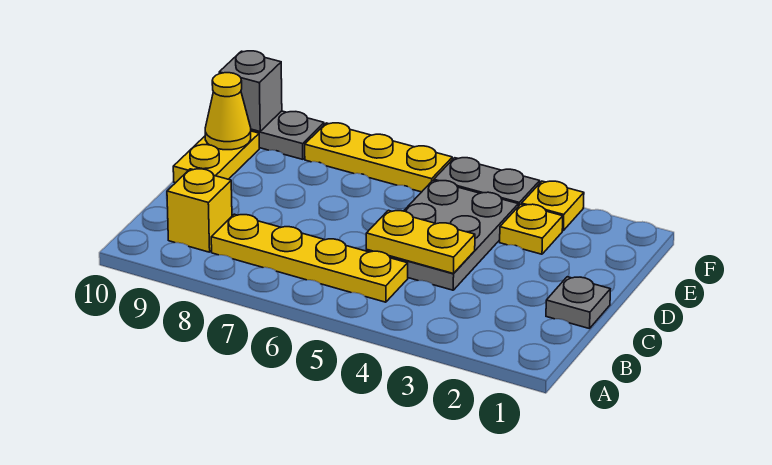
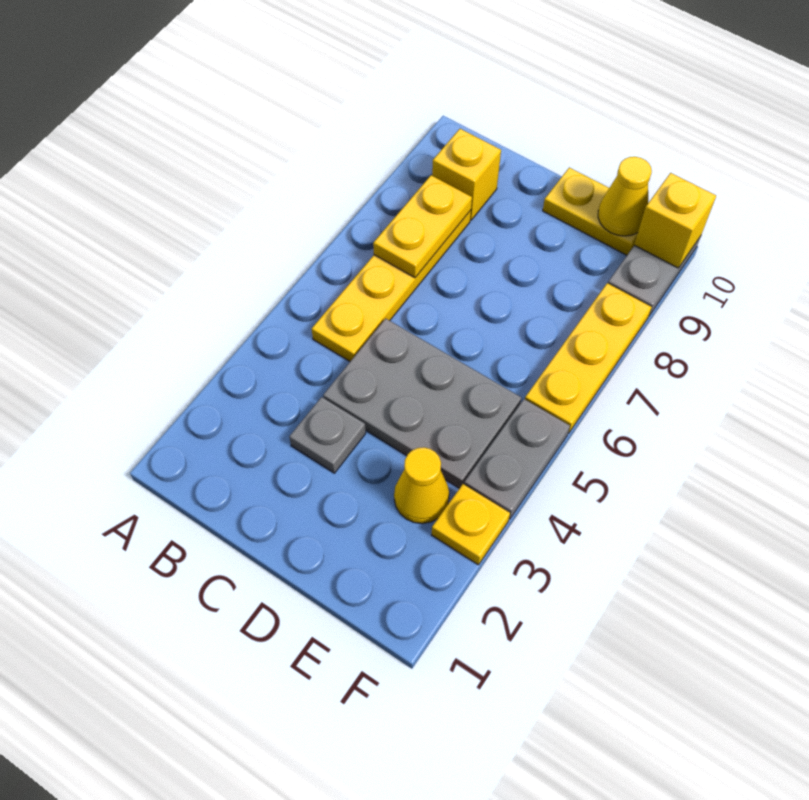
grey plate C1 level 1 -> grey plate C3 level 1
yellow plate C4:C5 level 2 -> yellow plate B7:B8 level 2
yellow plate E3 level 1 -> yellow cone E3 level 1
grey brick F10 level 2 -> yellow brick F10 level 2

